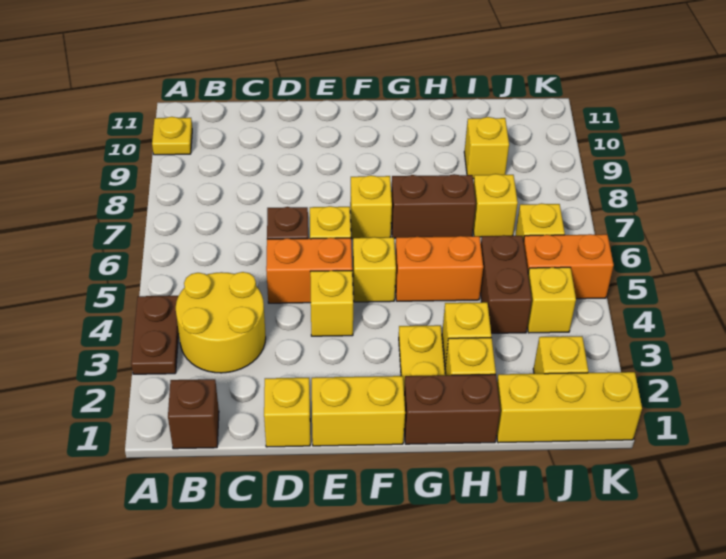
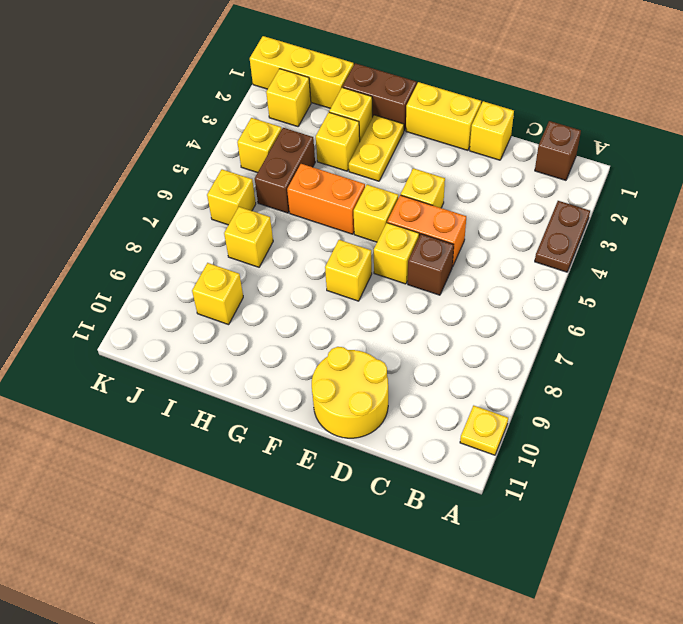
yellow round brick B3:C4 level 1 -> yellow round brick D10:E11 level 1
brown brick G7:H7 level 1 -> none
orange brick J5:K5 level 1 -> none

